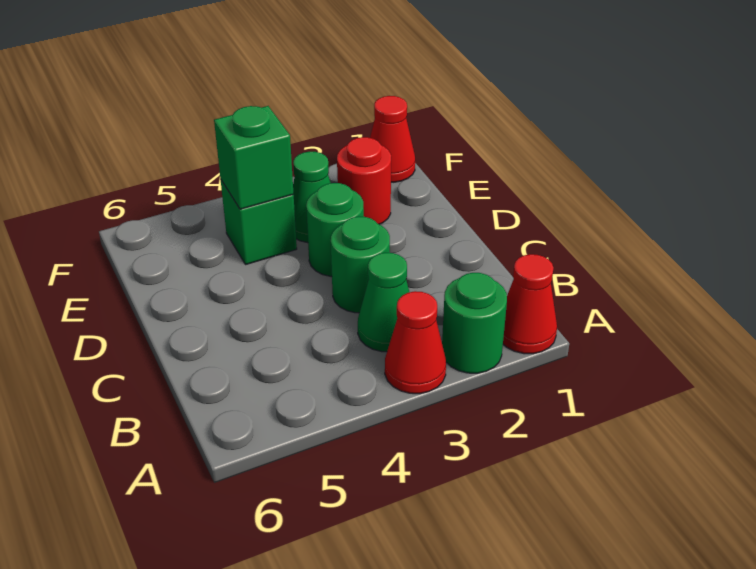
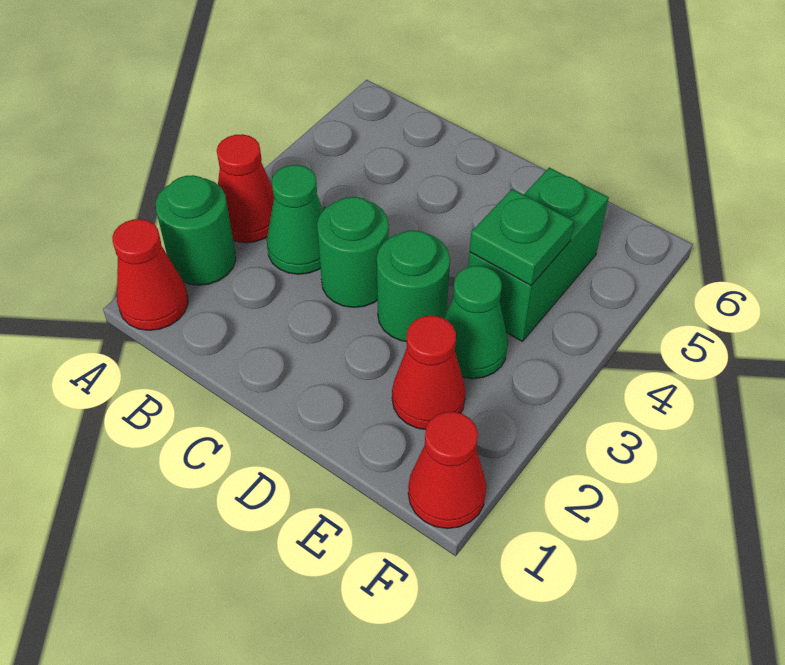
red round brick E2 level 1 -> red cone E2 level 1
green brick E4 level 1 -> green brick E4:E5 level 1
green brick E4 level 2 -> green plate E4 level 2

